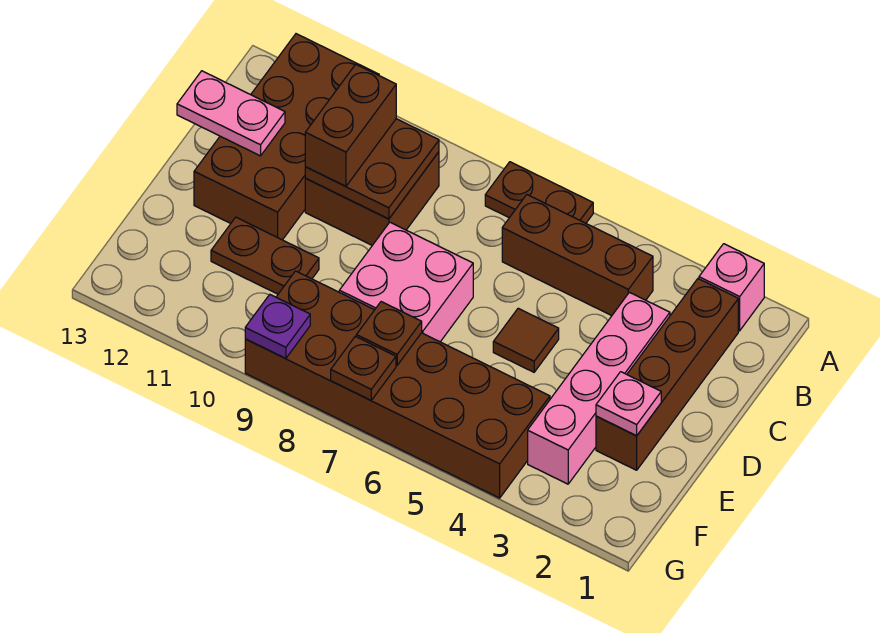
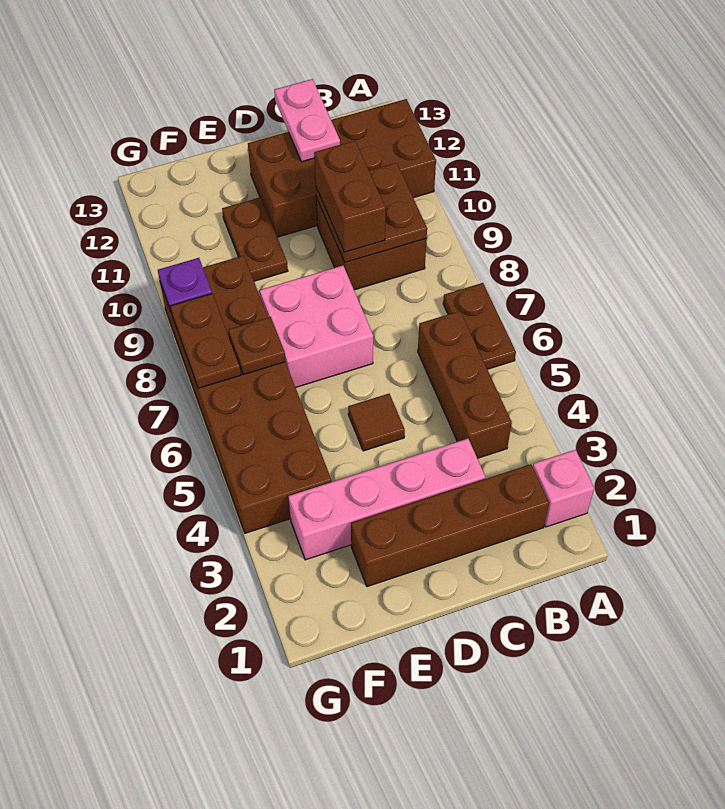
brown brick B10:C10 level 3 -> brown brick C9:C10 level 3
pink plate E2 level 2 -> none
brown plate G7 level 2 -> brown plate G7:G8 level 2

